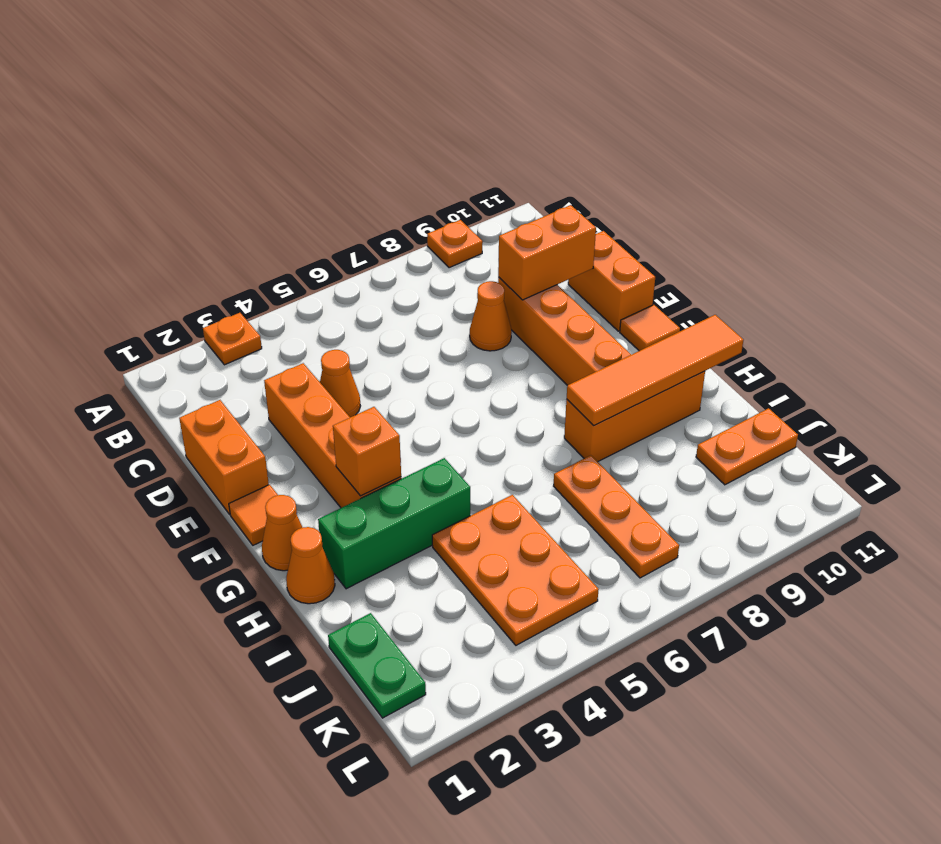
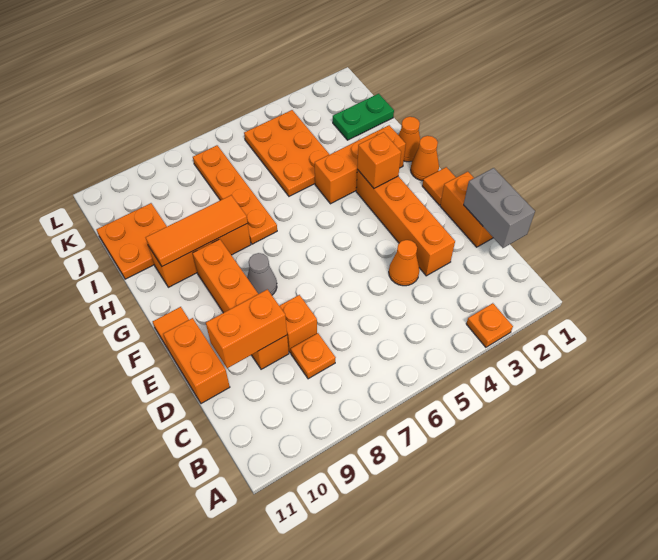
orange plate A9 level 1 -> orange plate C8 level 1
none -> grey brick C1:D1 level 2
orange cone D8 level 1 -> orange brick D8 level 1
none -> grey cone F8 level 1
green brick H2:H4 level 1 -> orange brick H2:H4 level 1
orange tile H8:H11 level 2 -> orange tile H8:H10 level 2
orange plate I7:K7 level 1 -> orange plate H7:K7 level 1
green plate J1:K1 level 1 -> green plate J1:J2 level 1
orange plate J10:J11 level 1 -> orange plate I10:J11 level 1

